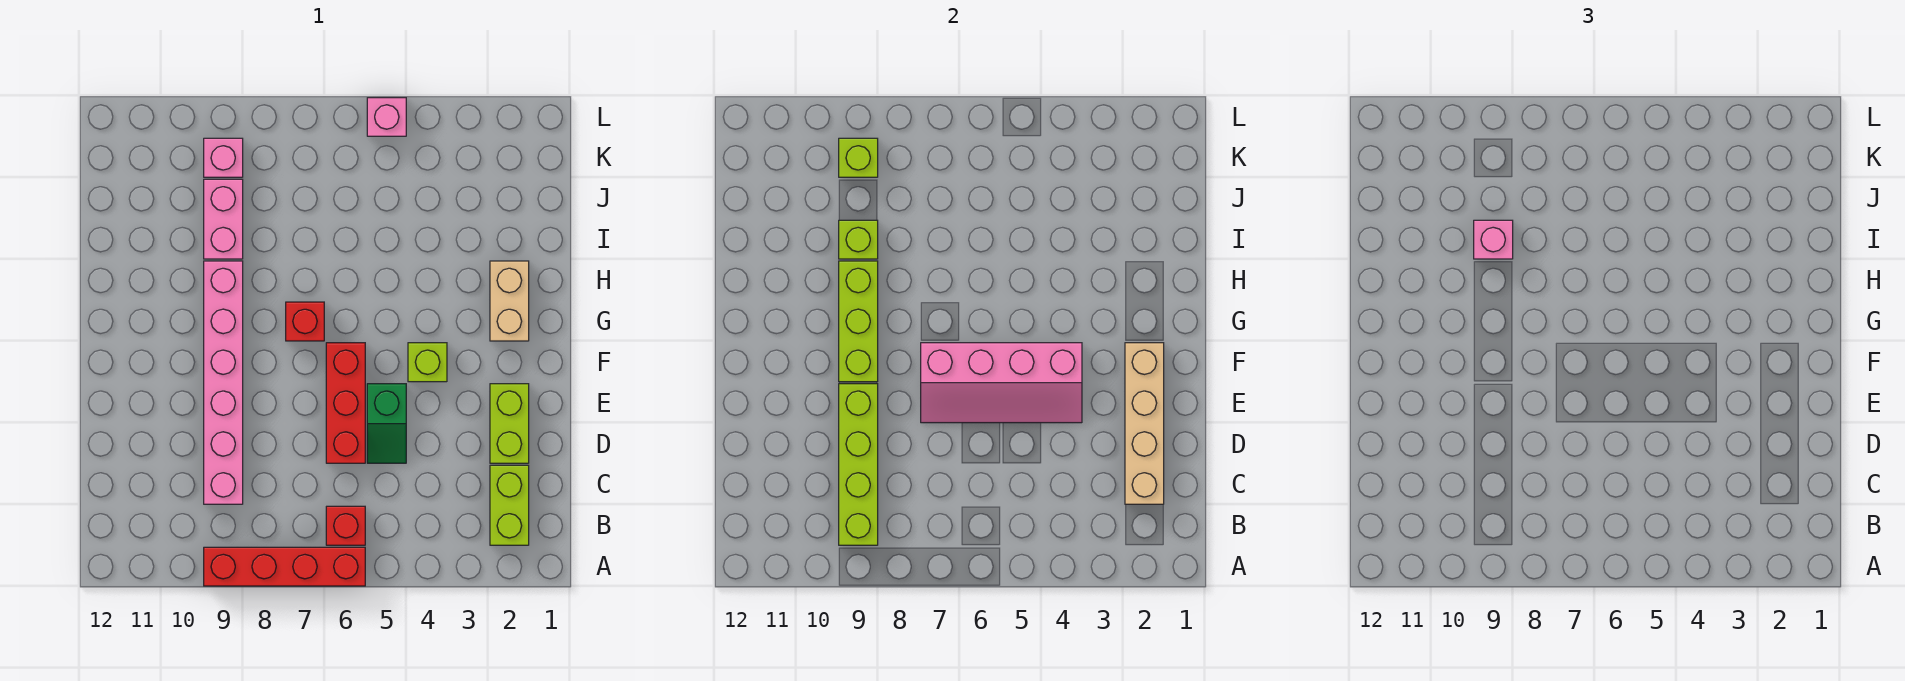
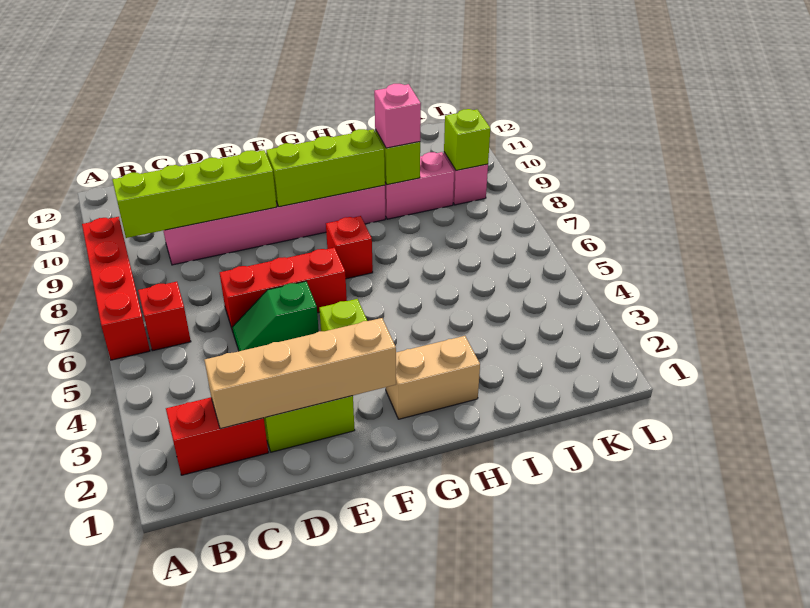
lime brick B2:C2 level 1 -> red brick B2:C2 level 1
pink slope E4:F7 level 2 top F -> none
pink brick L5 level 1 -> none

